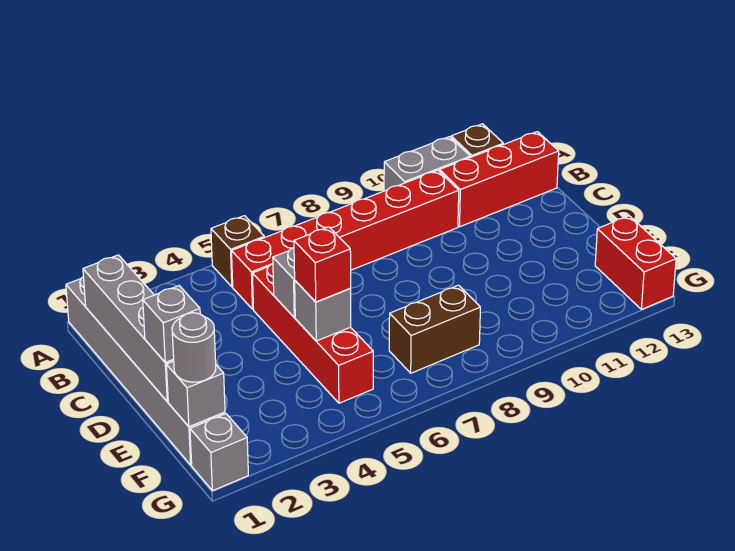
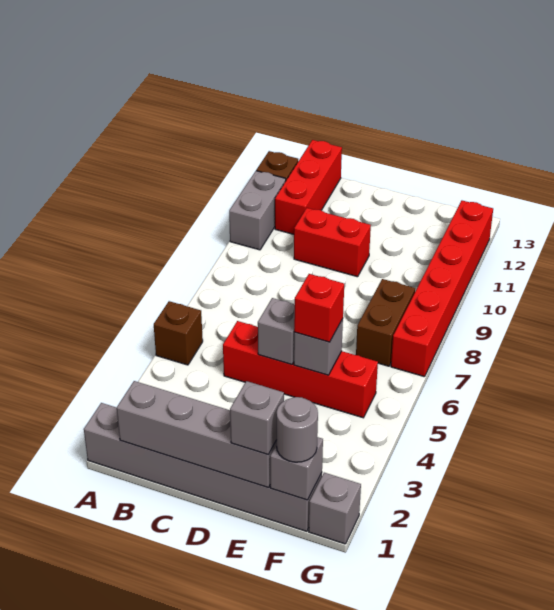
red brick B5:B10 level 1 -> red brick G7:G12 level 1
red brick F13:G13 level 1 -> red brick C10:D10 level 1

